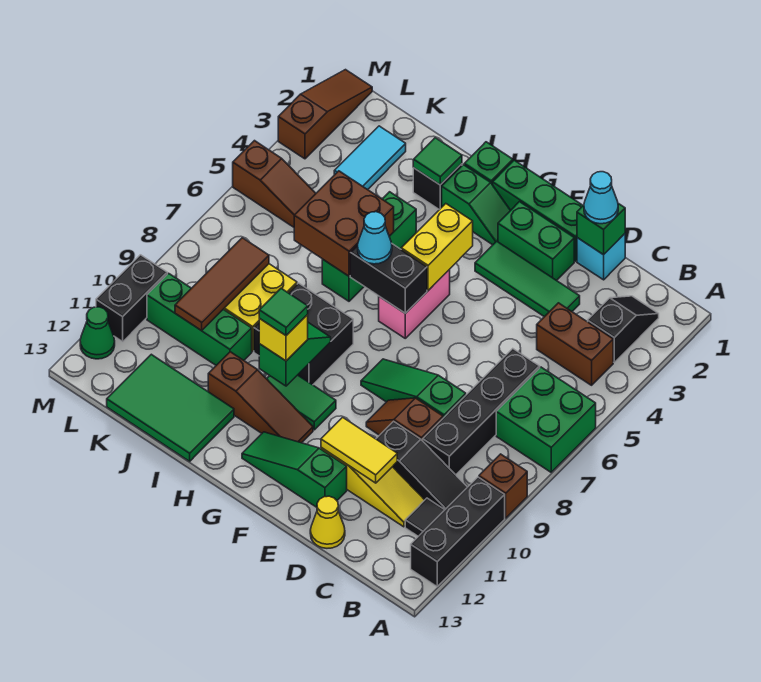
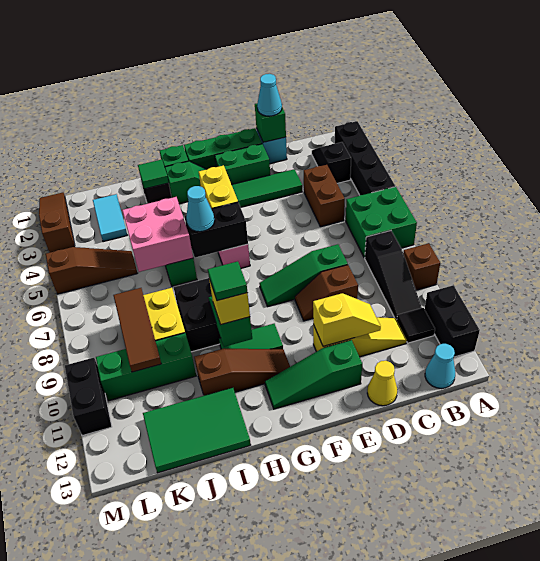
black brick A10:A12 level 1 -> black brick A11:A12 level 1
brown brick B4:C4 level 1 -> brown brick C4:C5 level 1
black slope B10:D10 level 1 top D -> black slope B8:B10 level 1 top 8
none -> cyan cone B13 level 1
black brick C6:C9 level 1 -> black brick A2:A5 level 1
yellow tile D11:E11 level 2 -> yellow slope D11:E11 level 2 top E
brown brick I5:J6 level 2 -> pink brick I5:J6 level 2
green cone M12 level 1 -> none

